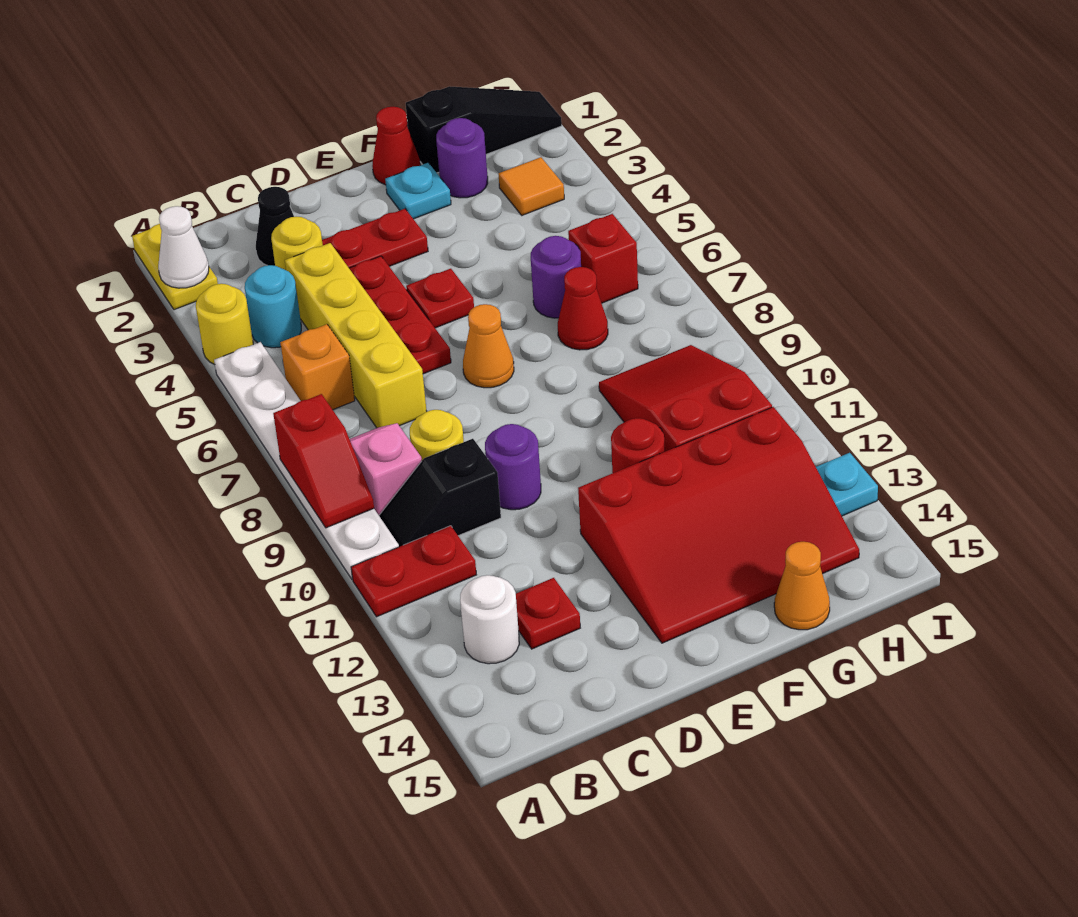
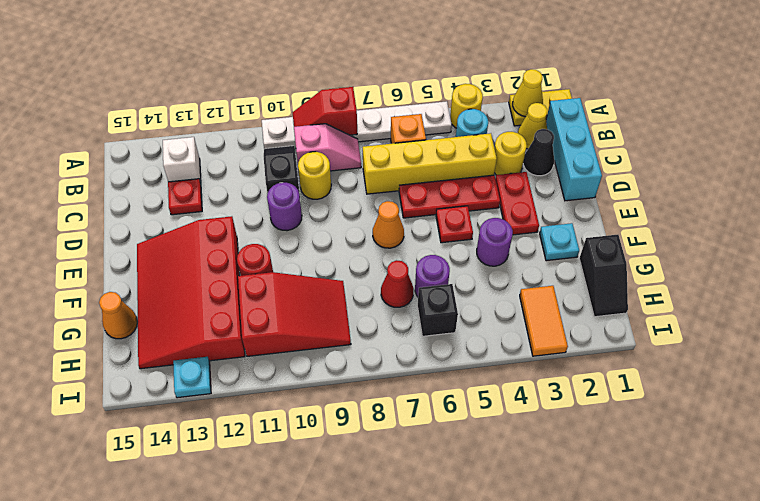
white cone A2 level 2 -> yellow cone A2 level 2
red plate A11:B11 level 1 -> none
none -> cyan brick B1:D1 level 1
none -> yellow cone B2 level 1
white round brick B13 level 1 -> white brick B13 level 1
red cone F1 level 1 -> none
black slope G1:I1 level 1 top G -> black slope G1:H1 level 1 top G
purple round brick G2 level 1 -> purple round brick F4 level 1
orange tile H3 level 1 -> orange tile H3:I3 level 1
red brick H6 level 1 -> black brick H6 level 1

